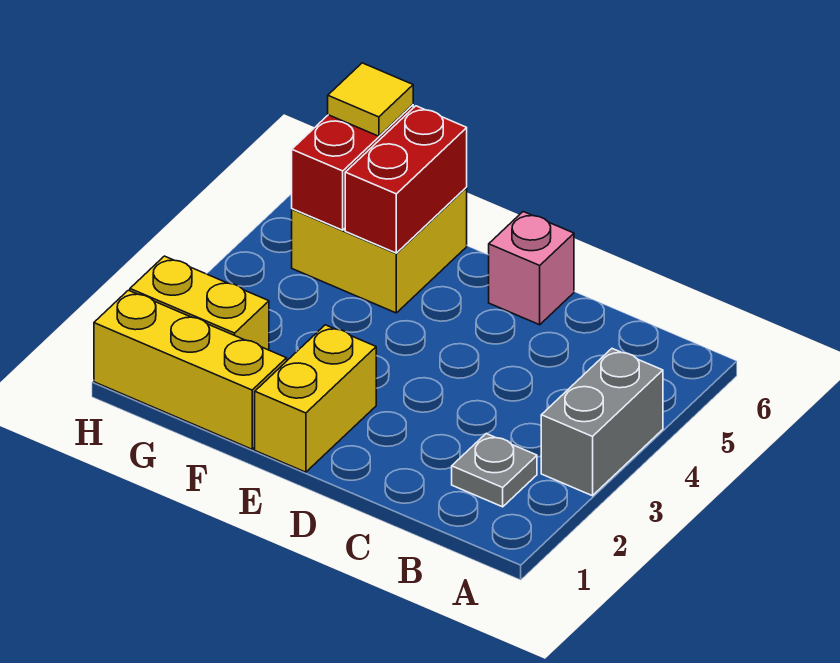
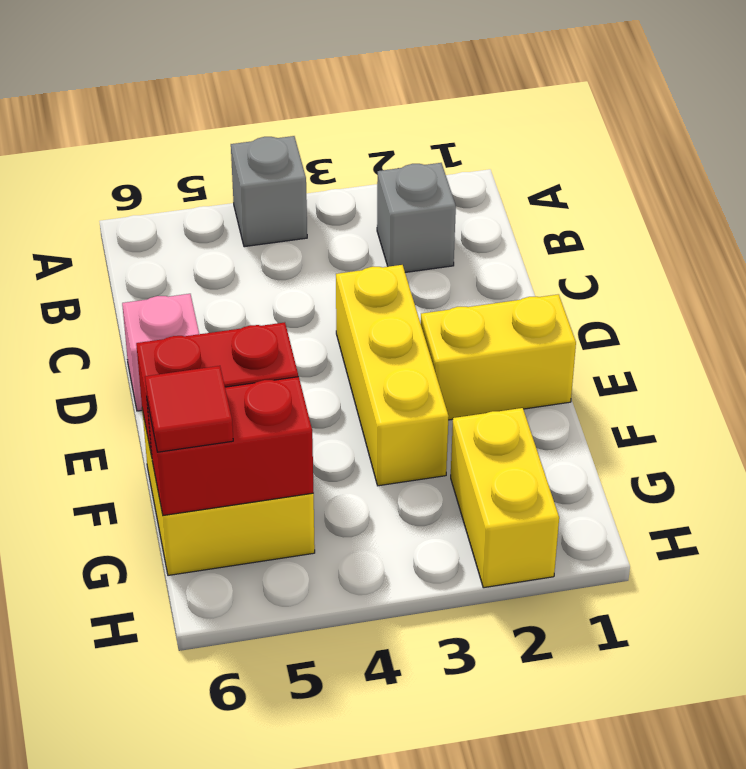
grey brick A3:A4 level 1 -> grey brick A4 level 1
grey plate B2 level 1 -> grey brick B2 level 1
yellow brick F1:H1 level 1 -> yellow brick D3:F3 level 1
yellow tile G6 level 3 -> red tile G6 level 3

